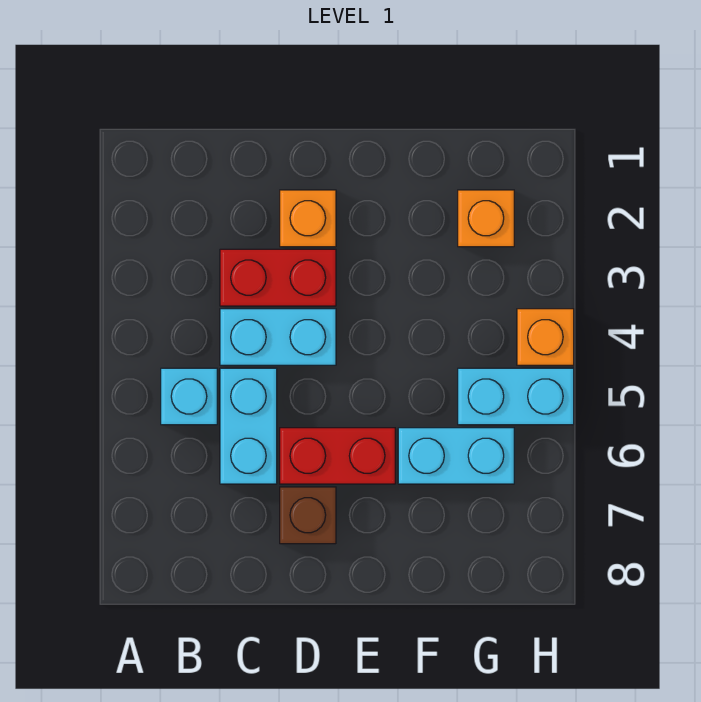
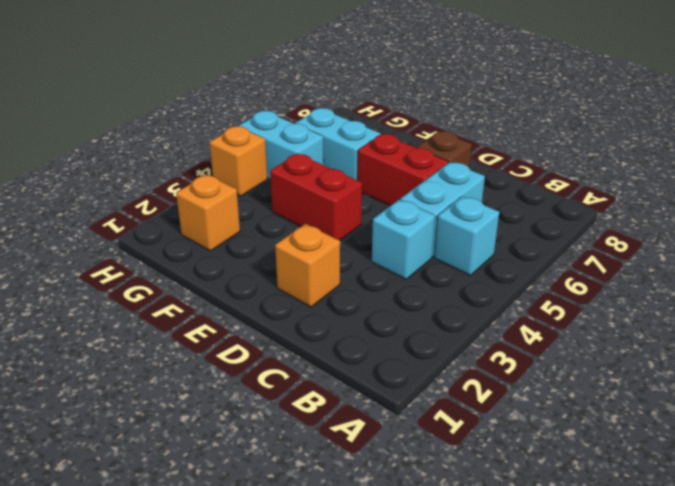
red brick C3:D3 level 1 -> red brick E4:F4 level 1
cyan brick C4:D4 level 1 -> cyan brick C4 level 1

